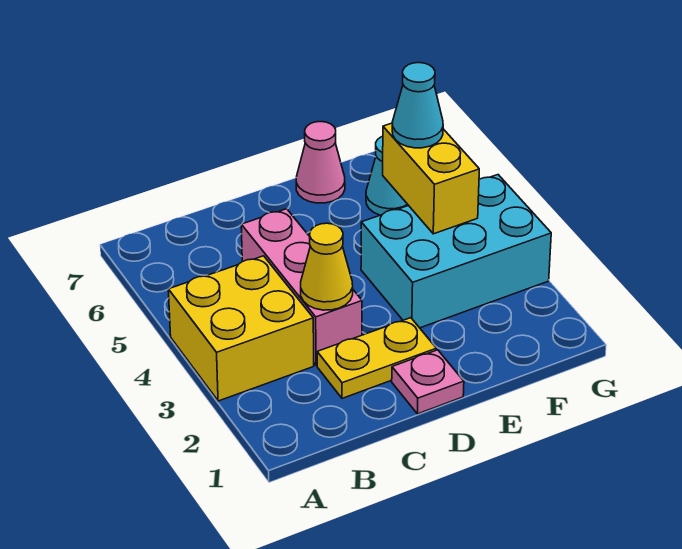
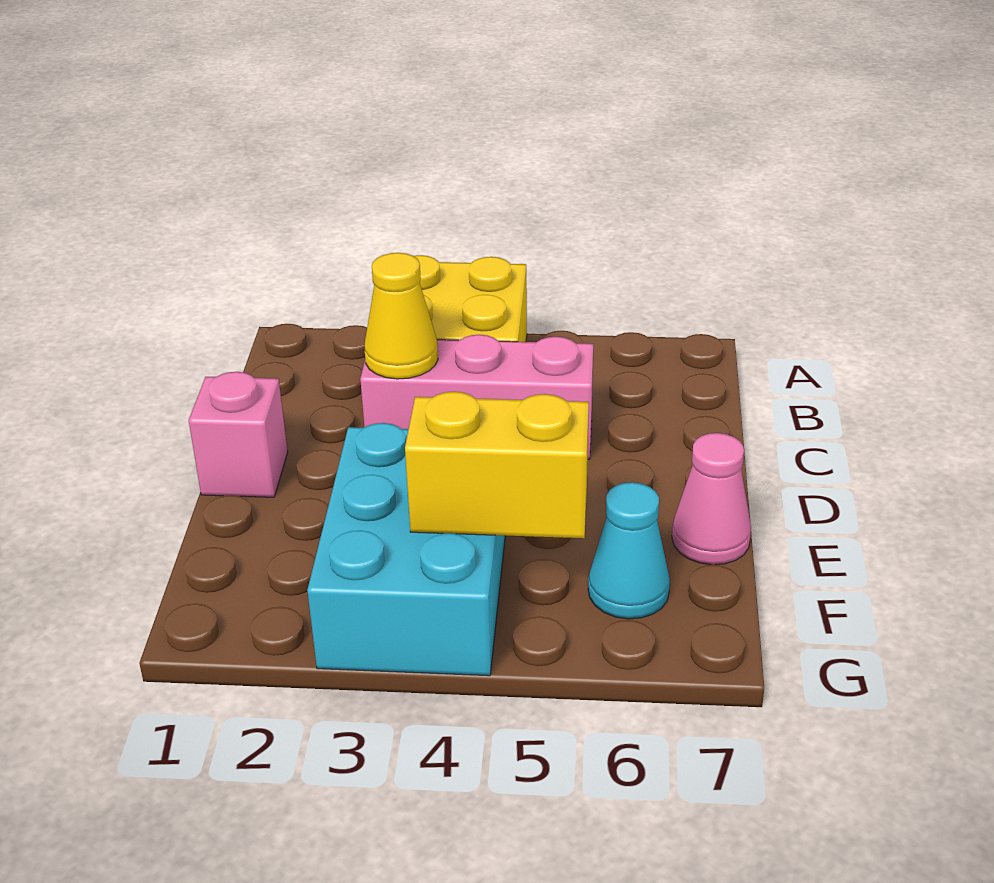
yellow plate C2:D2 level 1 -> none
pink plate D1 level 1 -> pink brick D1 level 1
cyan cone F5 level 3 -> none

